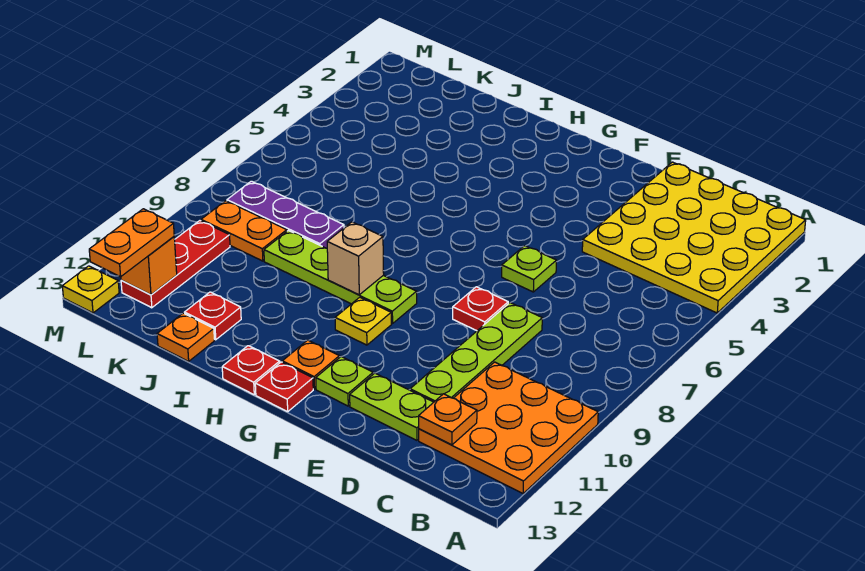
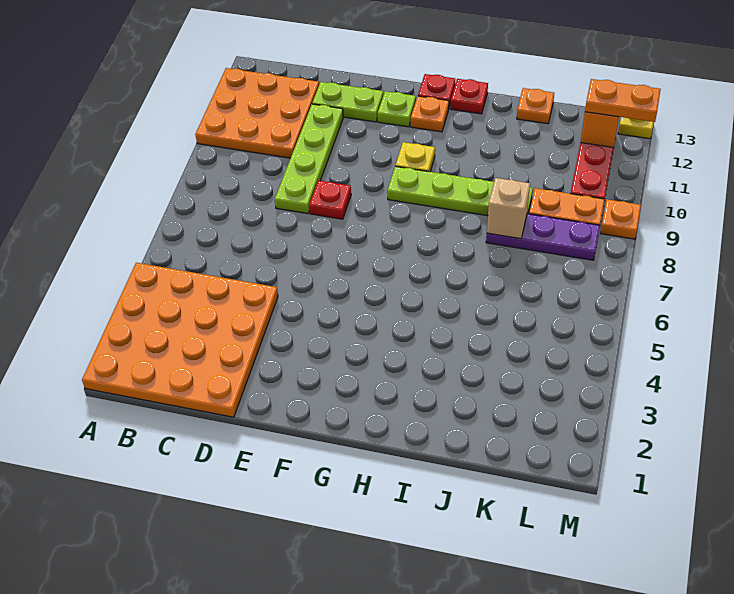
yellow plate A1:D4 level 1 -> orange plate A1:D4 level 1
orange plate C12 level 2 -> orange plate M9 level 1
lime plate E6 level 1 -> none
tan brick H9 level 2 -> tan brick J8 level 2
red plate J12 level 1 -> none
orange plate L12:L13 level 3 -> orange plate L12:M12 level 3

